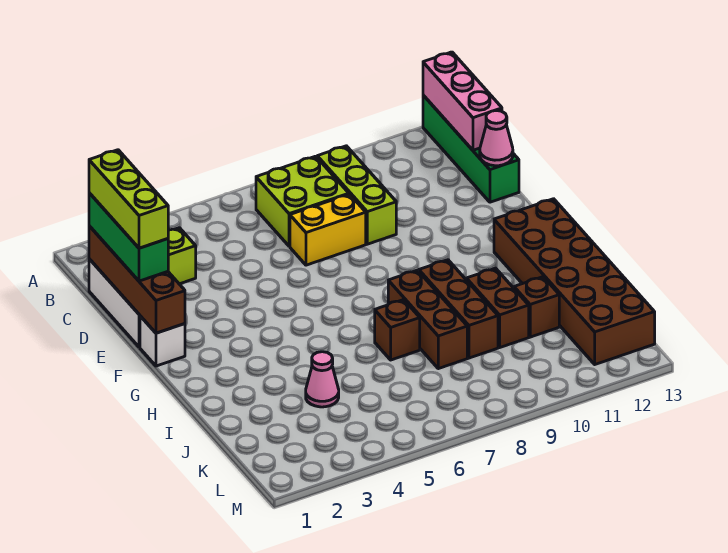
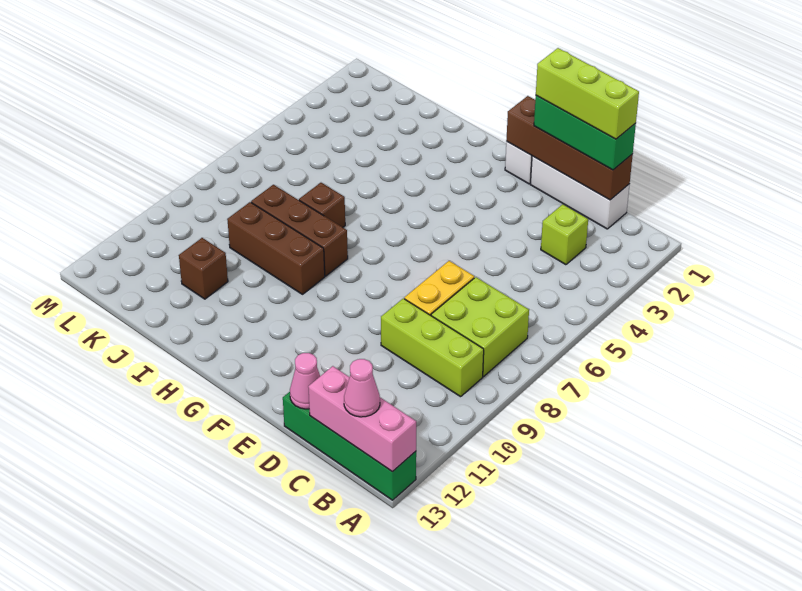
brown brick G12:L13 level 1 -> none
brown brick I10:J10 level 1 -> none
pink cone J4 level 1 -> pink cone B13 level 3

